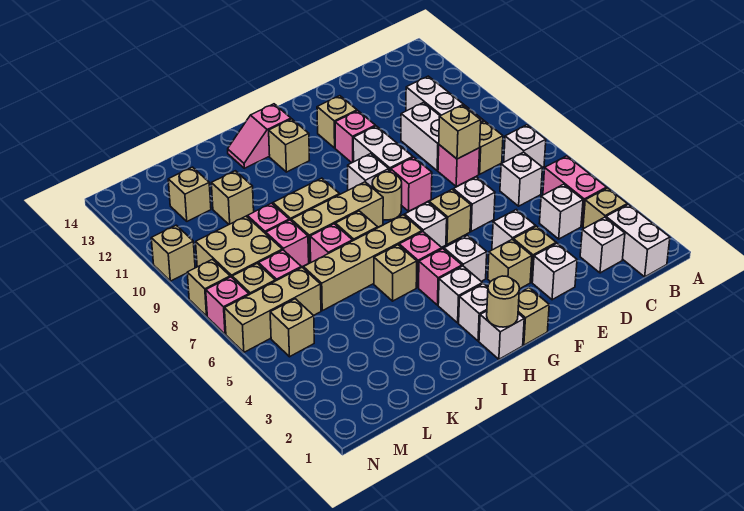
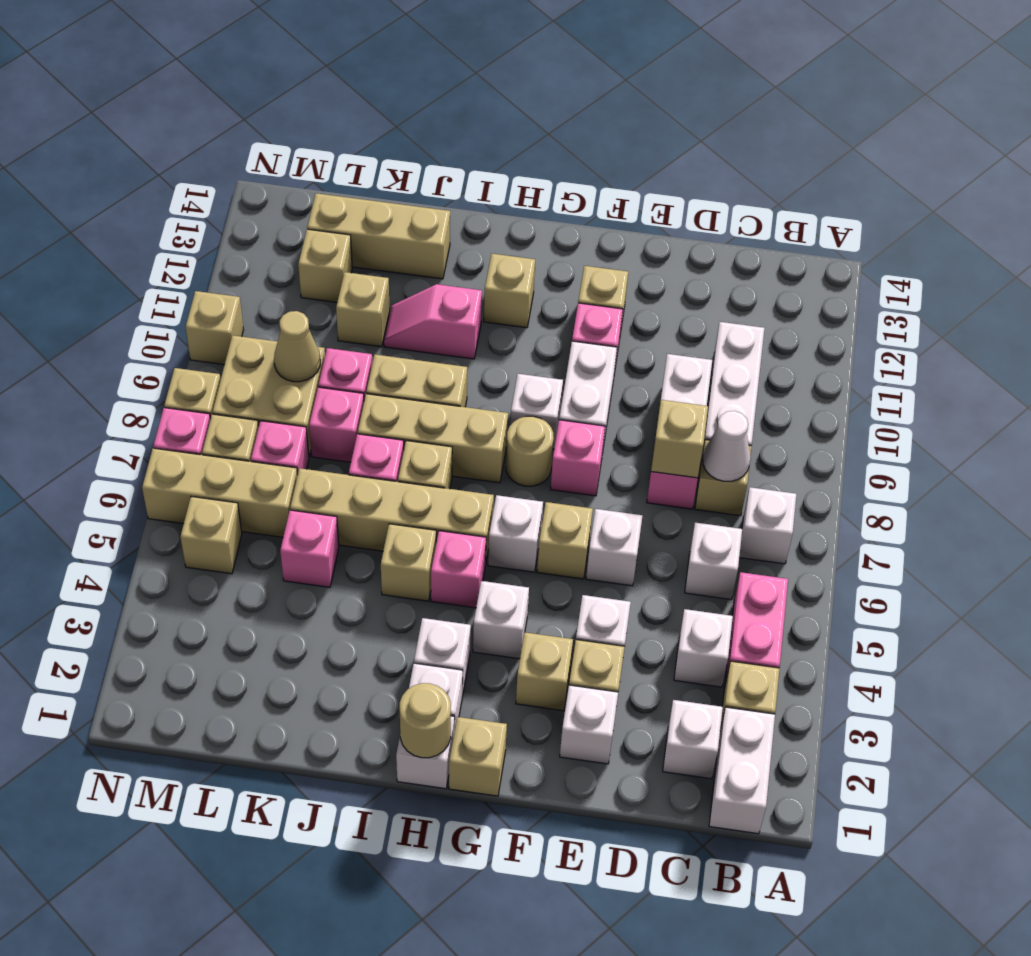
none -> white cone C8 level 2
pink brick H4 level 1 -> pink brick K5 level 1
pink slope H13:I13 level 1 top H -> pink slope I11:J11 level 1 top I
none -> tan brick J13:L13 level 1
none -> tan cone L9 level 2

